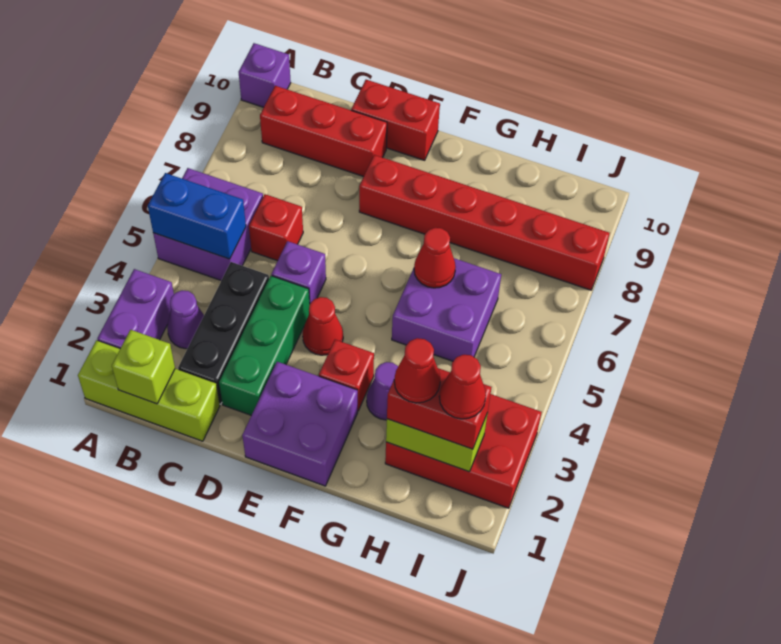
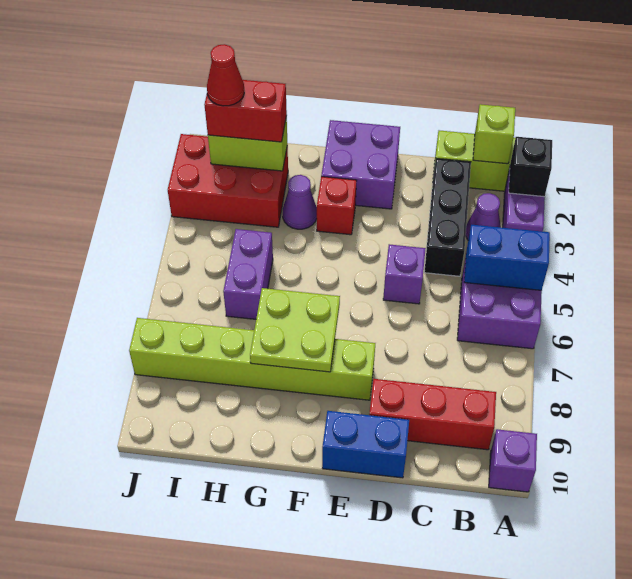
none -> black brick A2 level 2
red brick C6 level 1 -> none
green brick D2:D4 level 1 -> none
red brick D10:E10 level 1 -> blue brick D10:E10 level 1
red cone E4 level 1 -> none
red brick E8:J8 level 1 -> lime brick E8:J8 level 1
none -> lime plate F7:G8 level 2
purple brick G5:H6 level 1 -> purple brick H5:H6 level 1
red cone G6 level 2 -> none
red cone H2 level 4 -> none

